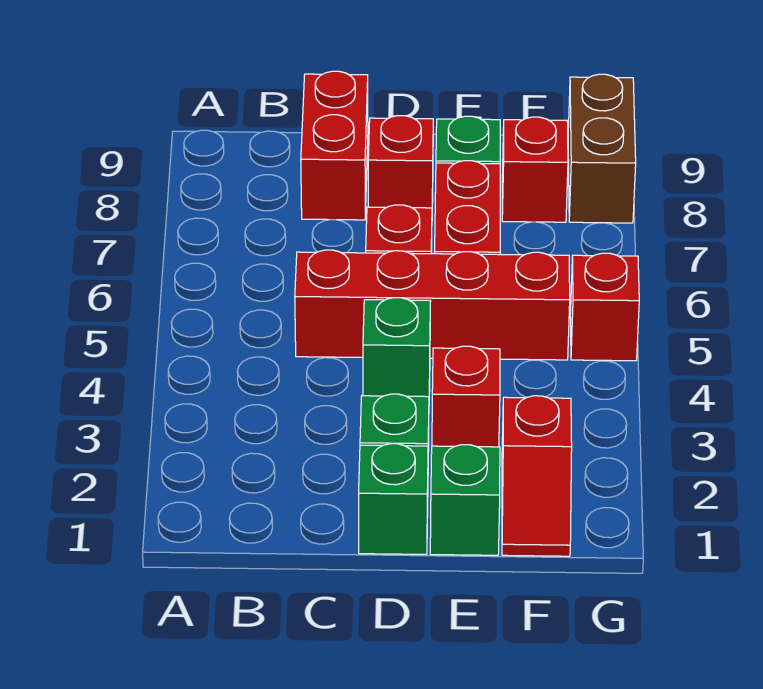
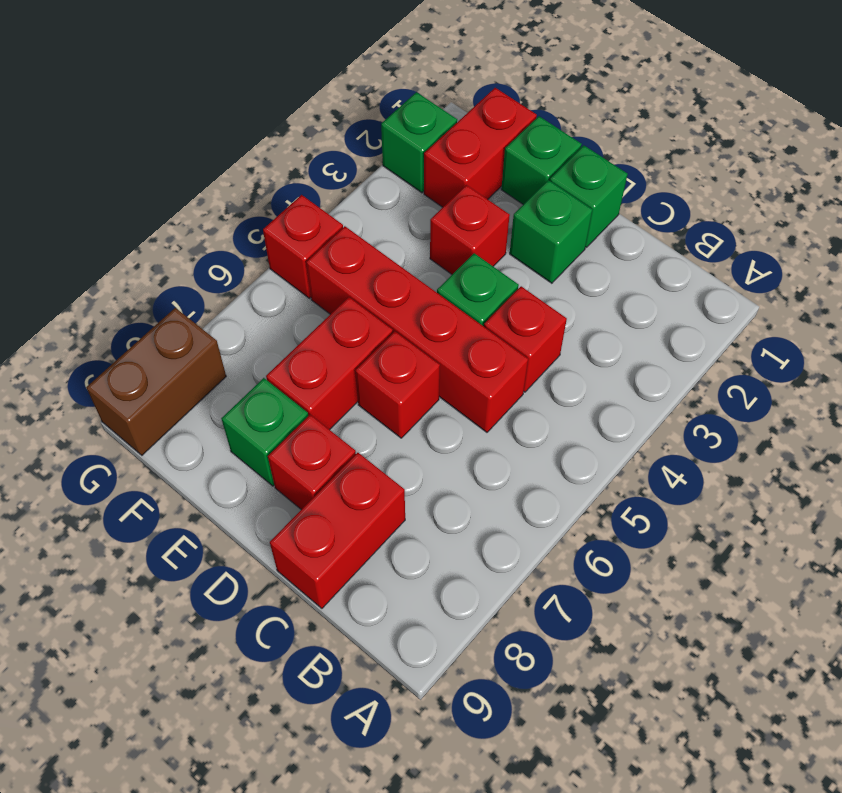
red slope F1:F2 level 1 top 2 -> red brick F1:F2 level 1
red brick F8 level 1 -> red brick C4 level 1
none -> green brick G2 level 1

